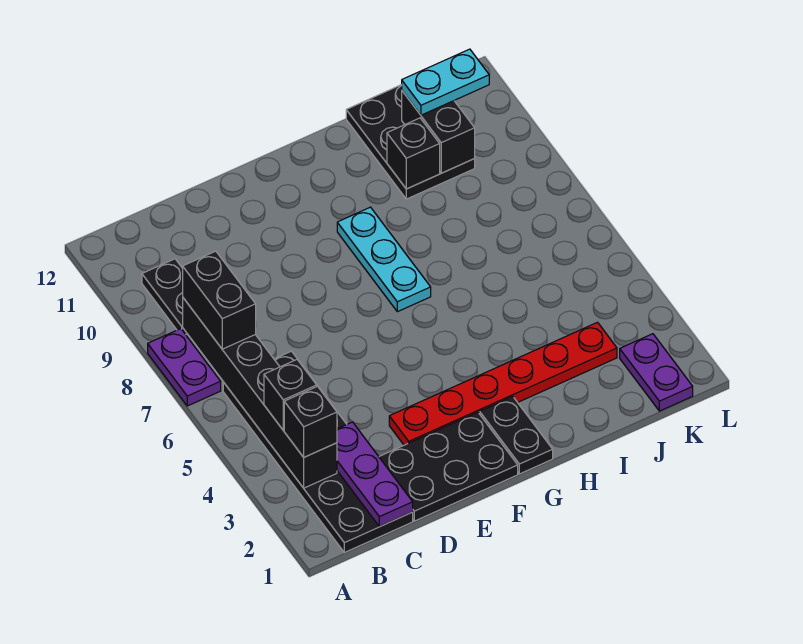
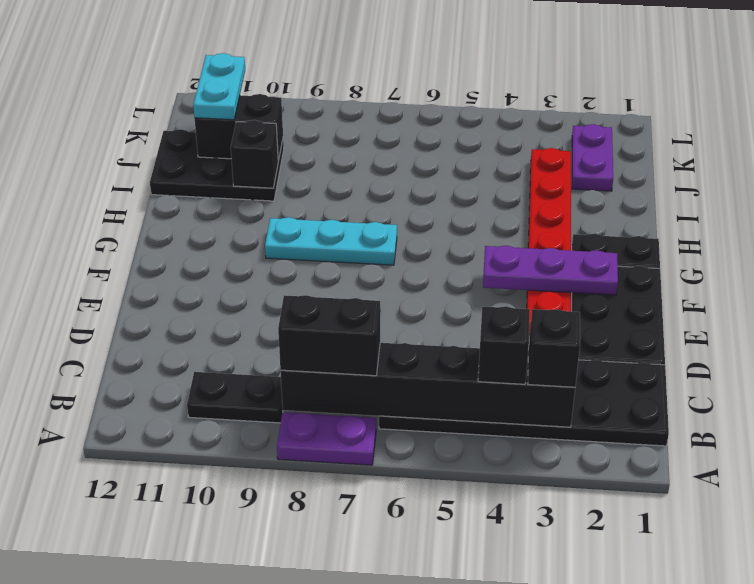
purple plate C1:C3 level 2 -> purple plate F2:F4 level 2
purple plate K1:K2 level 1 -> purple plate J2:K2 level 1

